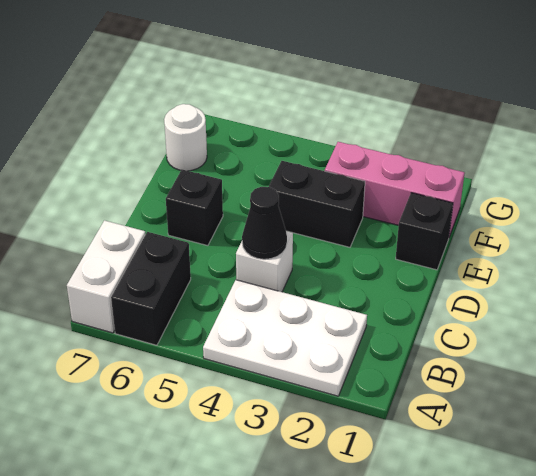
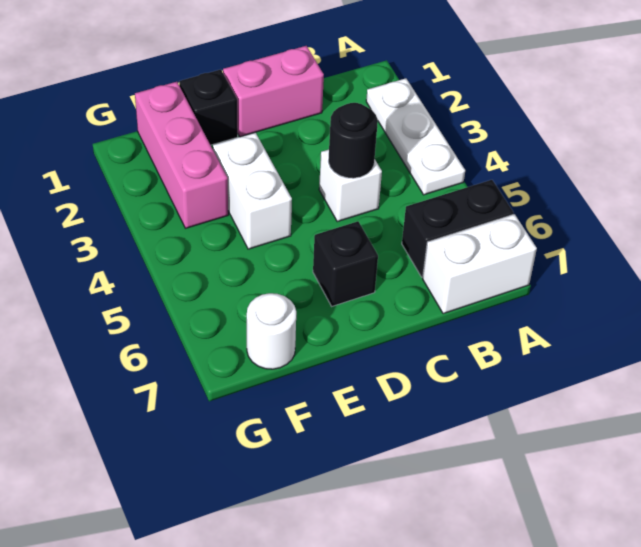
white plate A2:B4 level 1 -> white plate A2:A4 level 1
none -> pink brick C1:D1 level 1
black cone C4 level 2 -> black round brick C4 level 2
black brick E3:E4 level 1 -> white brick E3:E4 level 1

